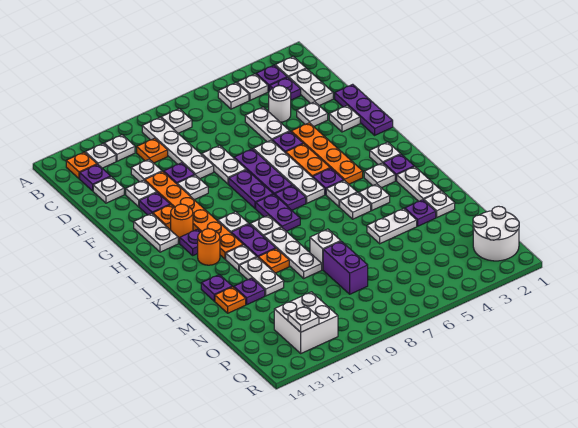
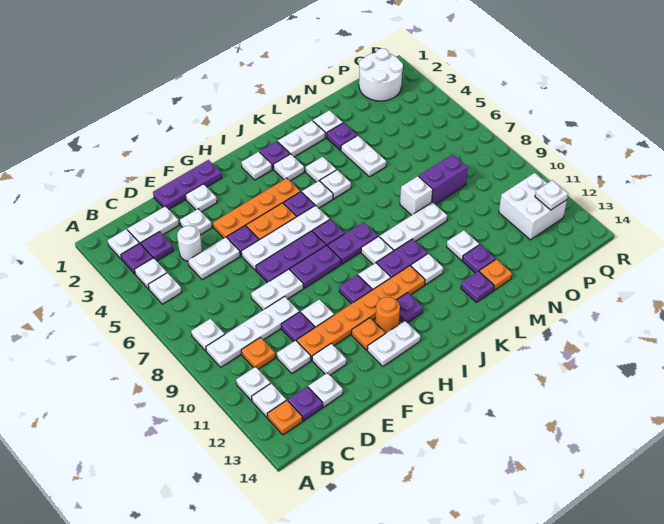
purple plate F12 level 1 -> purple plate H10 level 1
orange round brick J12 level 1 -> none
orange plate L10 level 1 -> none
white plate L11:M11 level 1 -> white plate M11 level 1

